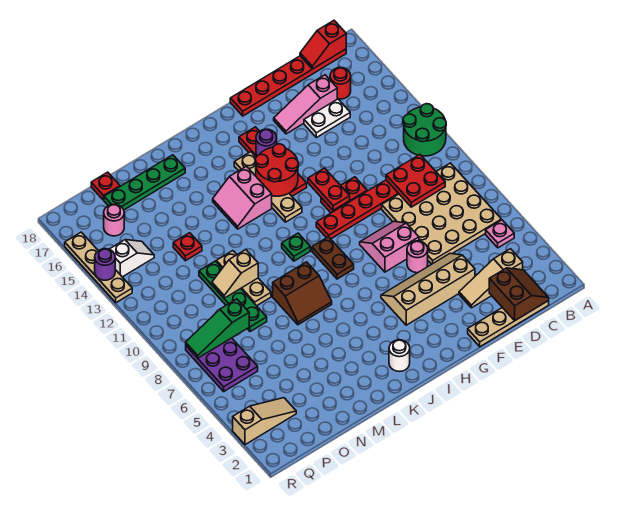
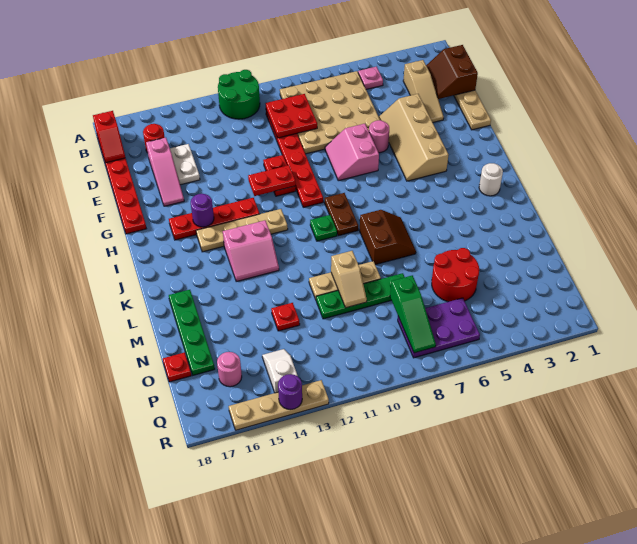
brown slope C1:D2 level 2 top D -> brown slope C1:D2 level 2 top 1
red round brick H13:I14 level 2 -> red round brick N5:O6 level 1
brown plate I8:I9 level 1 -> brown plate I9:J9 level 1
tan slope P3:R3 level 1 top R -> none

